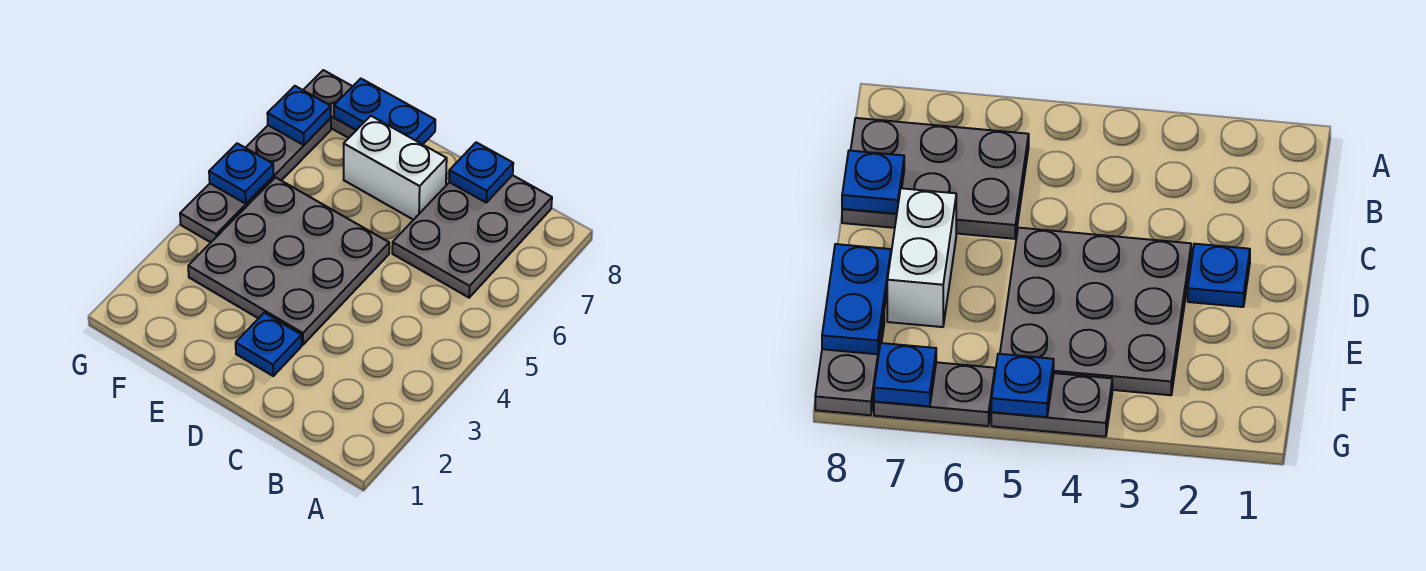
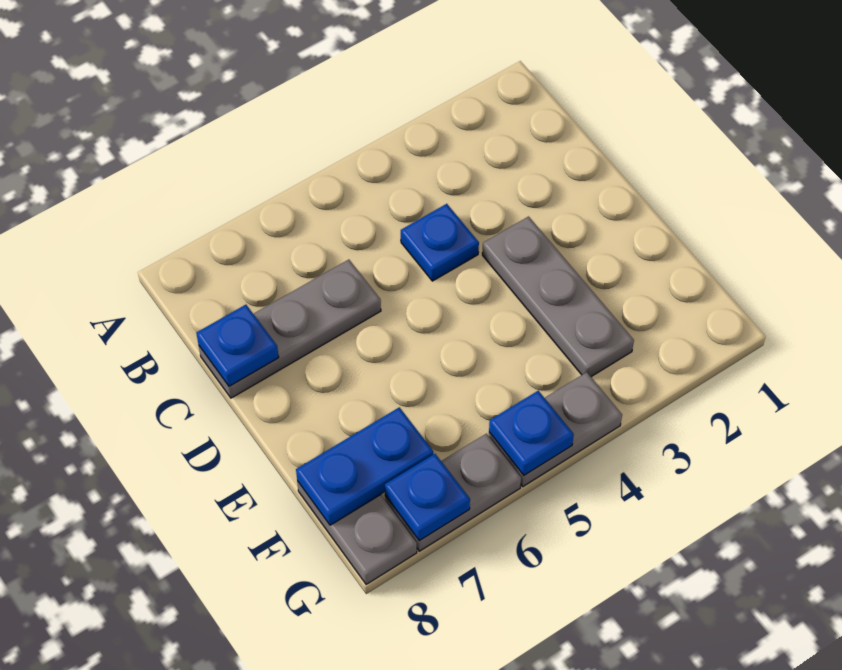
grey plate B6:C8 level 1 -> grey plate C6:C8 level 1
blue plate D2 level 1 -> blue plate C4 level 1
grey plate D3:F5 level 1 -> grey plate D3:F3 level 1
white brick D7:E7 level 1 -> none
blue plate E8:F8 level 2 -> blue plate F7:F8 level 2

